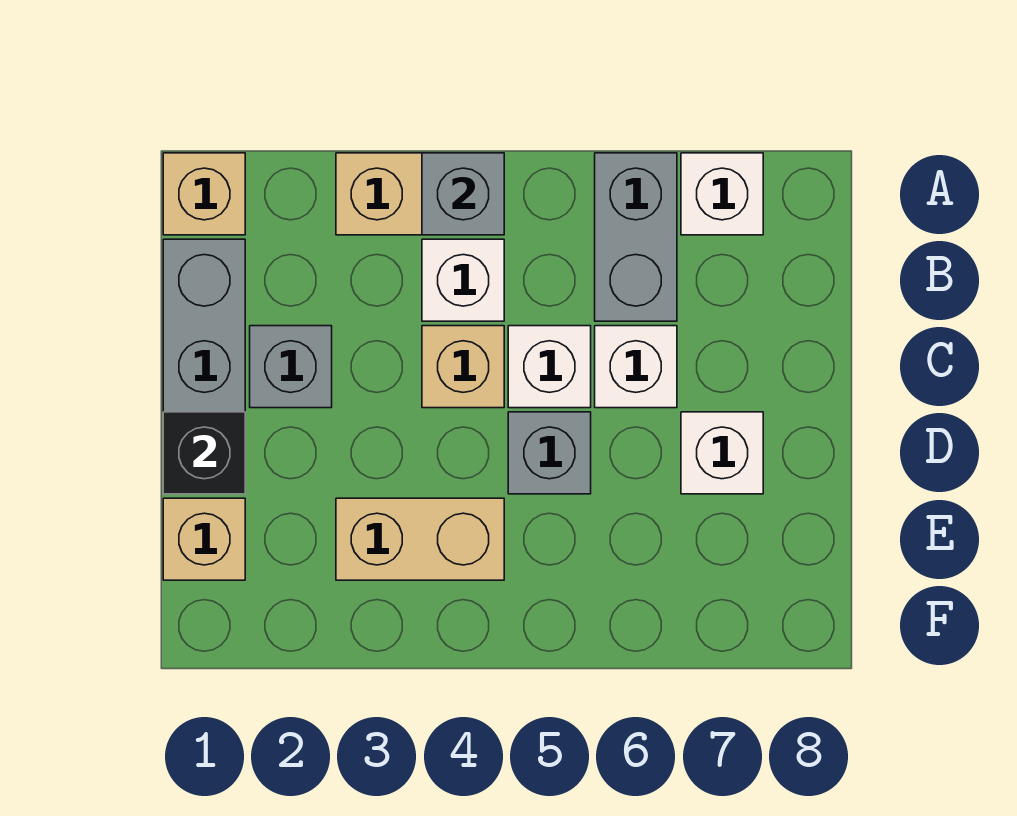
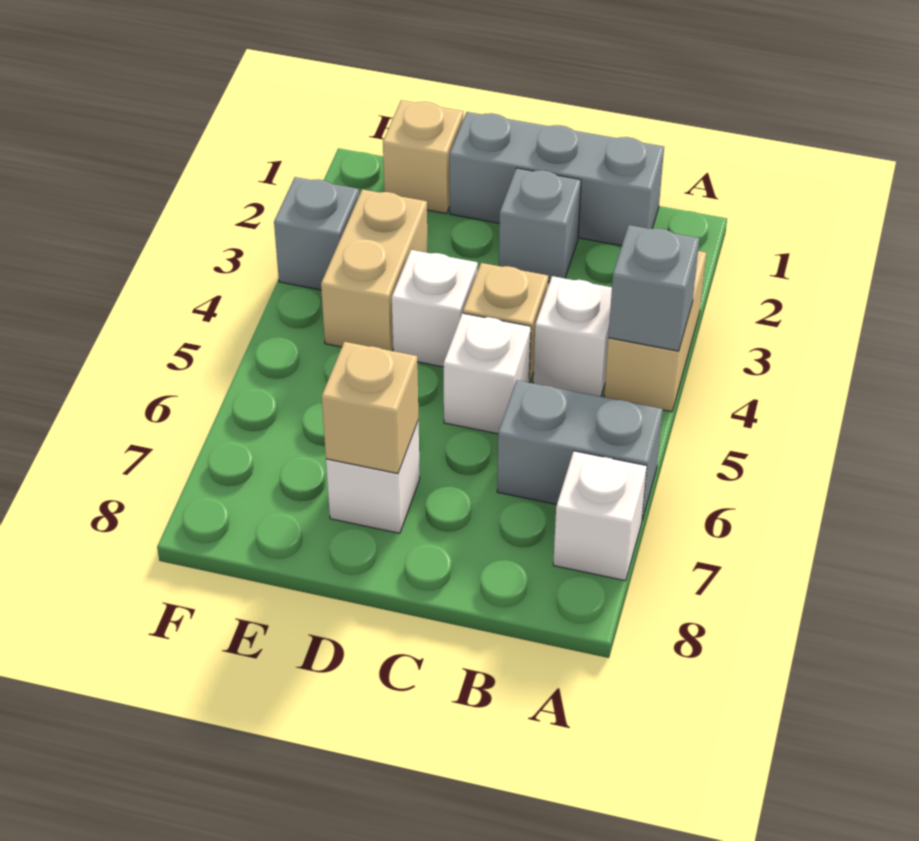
tan brick A1 level 1 -> tan brick D7 level 2
white brick C6 level 1 -> white brick D4 level 1
black brick D1 level 2 -> none
grey brick D5 level 1 -> grey brick F3 level 1

